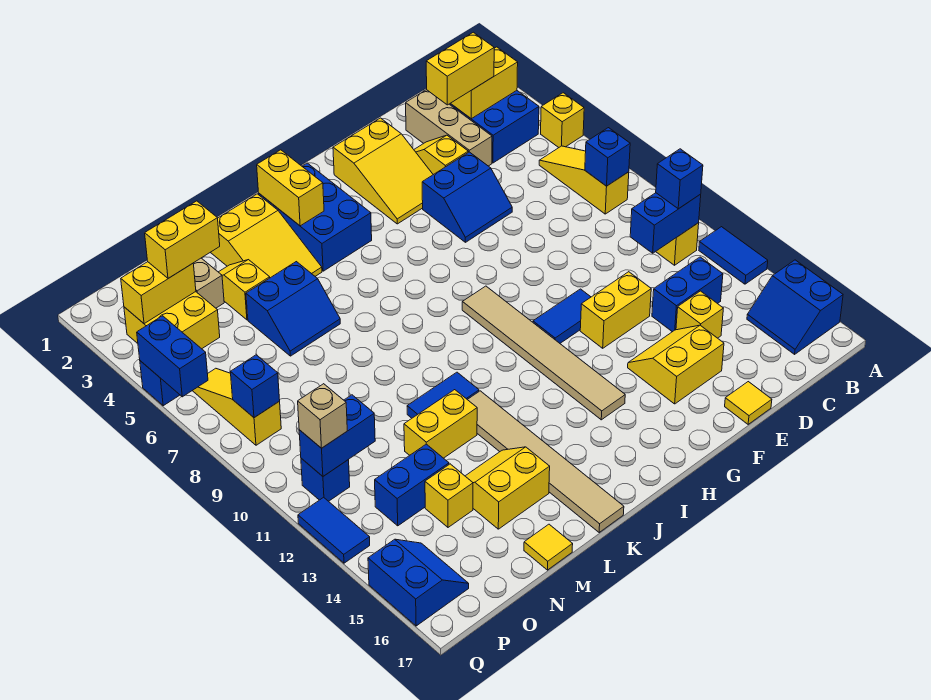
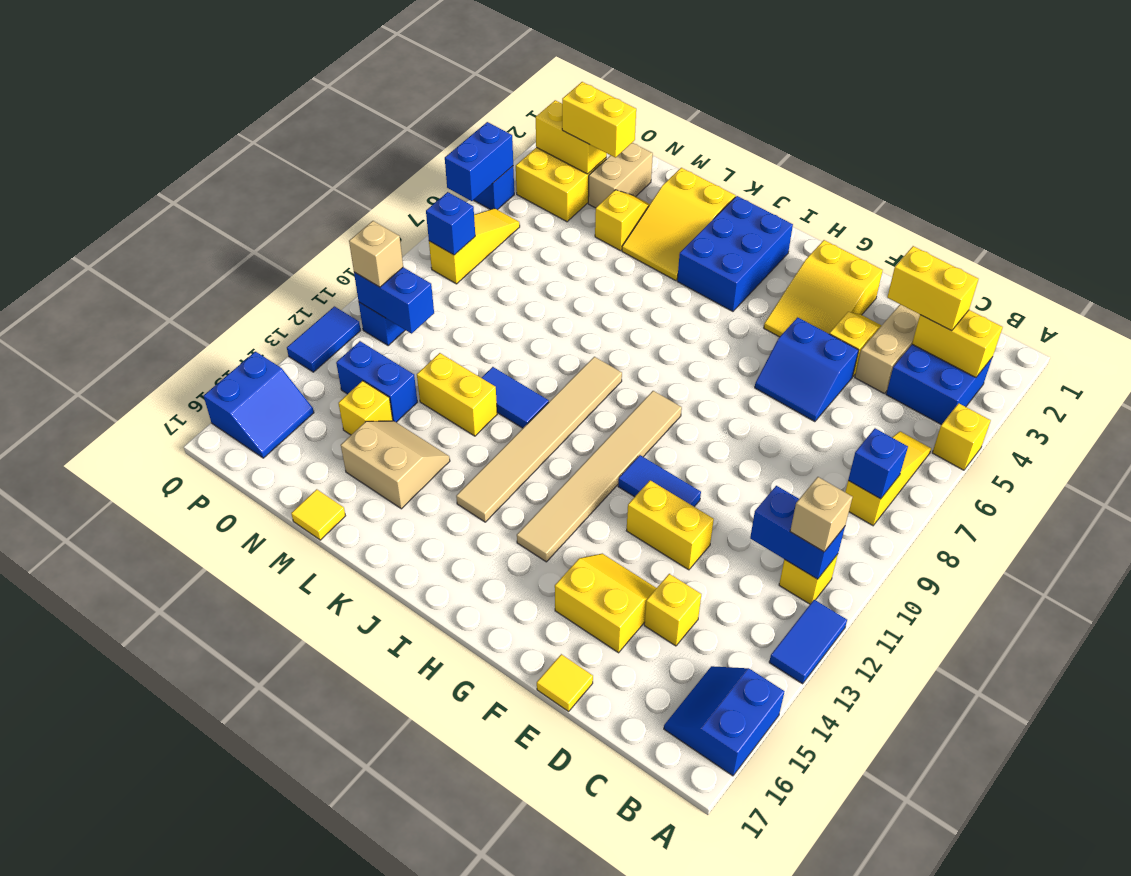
blue brick B11 level 3 -> tan brick B11 level 3
blue brick C13:D13 level 1 -> none
yellow brick J2:J3 level 2 -> none
tan tile K12:K17 level 1 -> tan tile J9:J14 level 1
blue slope L5:M6 level 1 top 5 -> none
yellow slope L14:M15 level 1 top 15 -> tan slope L14:M15 level 1 top 15

